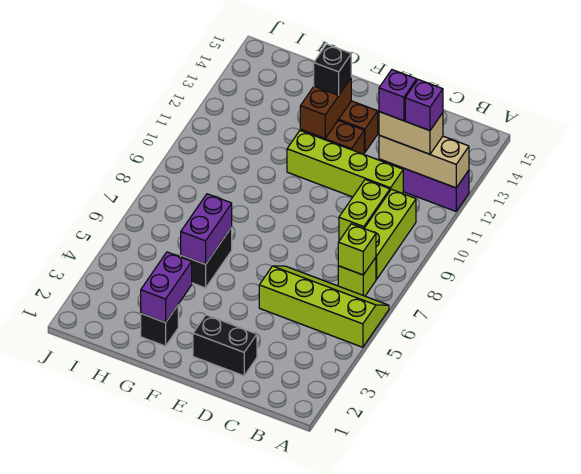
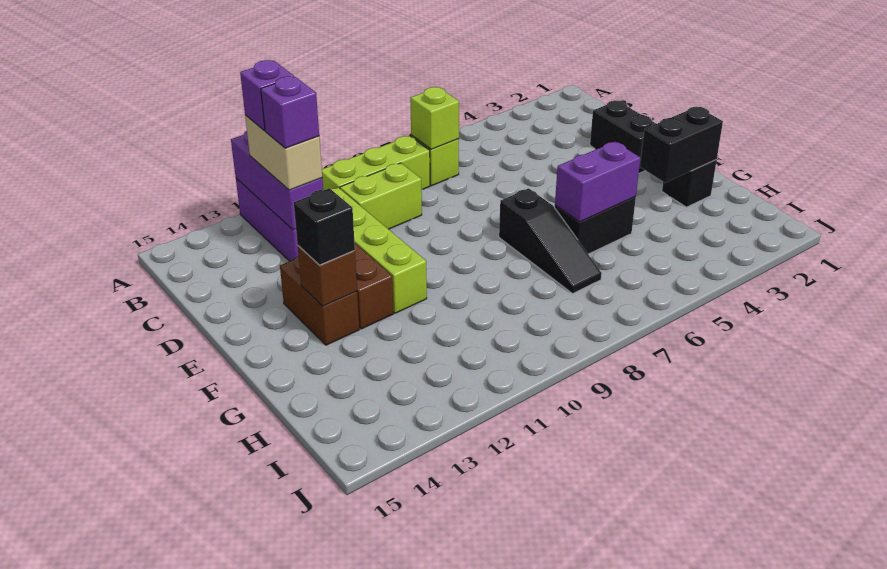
lime slope A5:D6 level 1 top 5 -> none
tan brick A12:C12 level 2 -> purple brick A12:C12 level 2
none -> black slope F7:H7 level 1 top F
brown brick F12:F13 level 2 -> brown brick F13 level 2
purple brick G2:G3 level 2 -> black brick G2:G3 level 2

